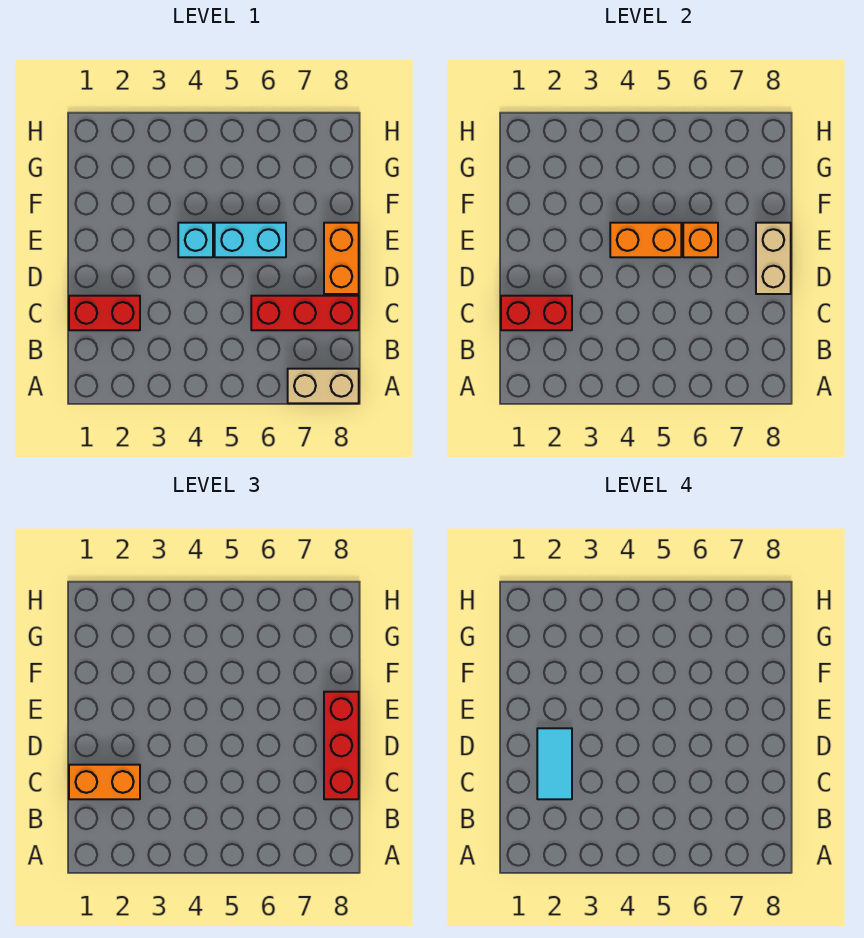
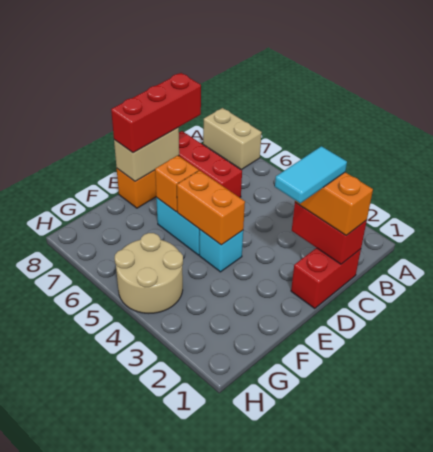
red brick C1:C2 level 1 -> red brick C1:D1 level 1
none -> tan round brick G4:H5 level 1

